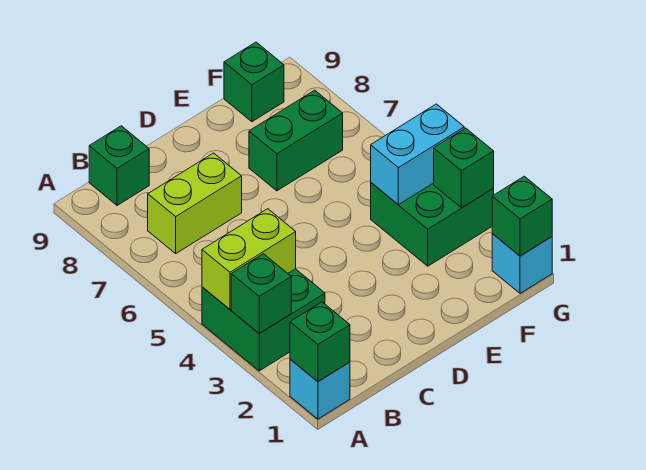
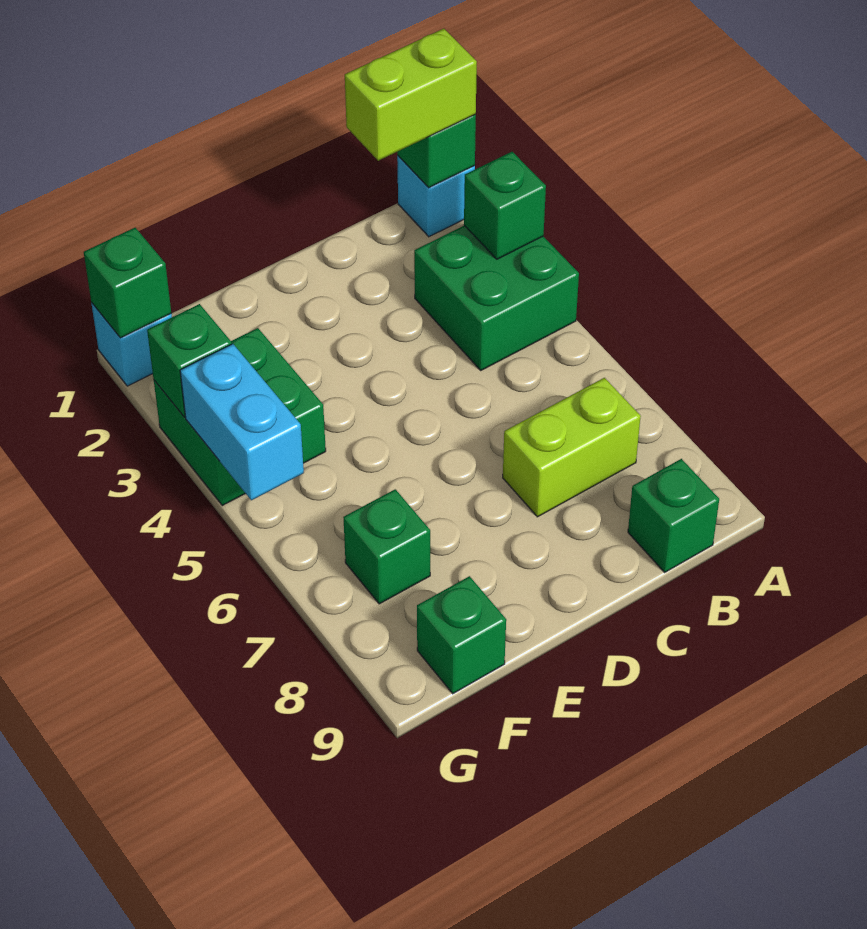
lime brick A4:B4 level 2 -> lime brick A1:B1 level 3
green brick E7:F7 level 1 -> green brick F7 level 1
cyan brick F4:G4 level 2 -> cyan brick G4:G5 level 2

